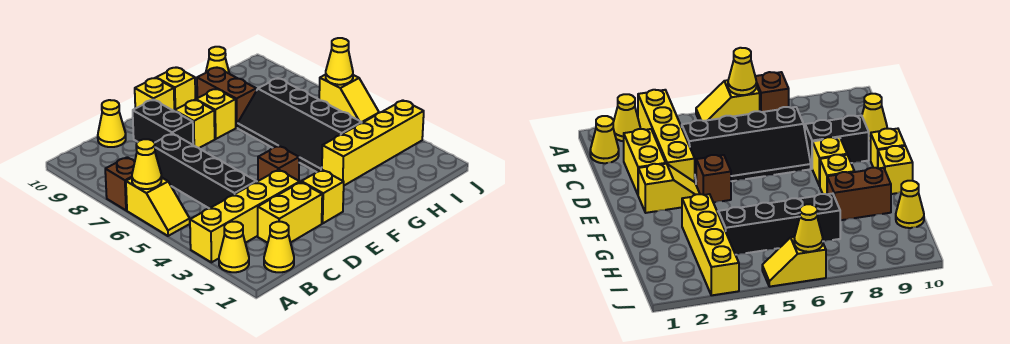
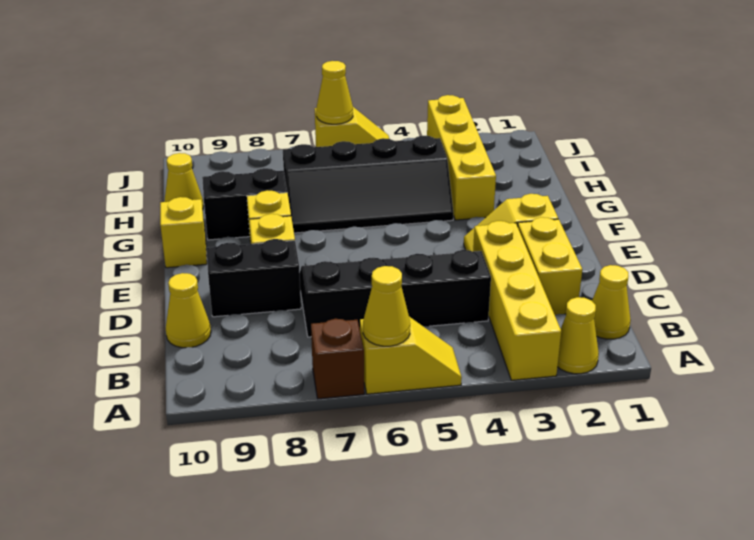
brown brick E4 level 1 -> none
yellow brick E10 level 1 -> none
brown brick G8:G9 level 1 -> black brick G8:G9 level 1

